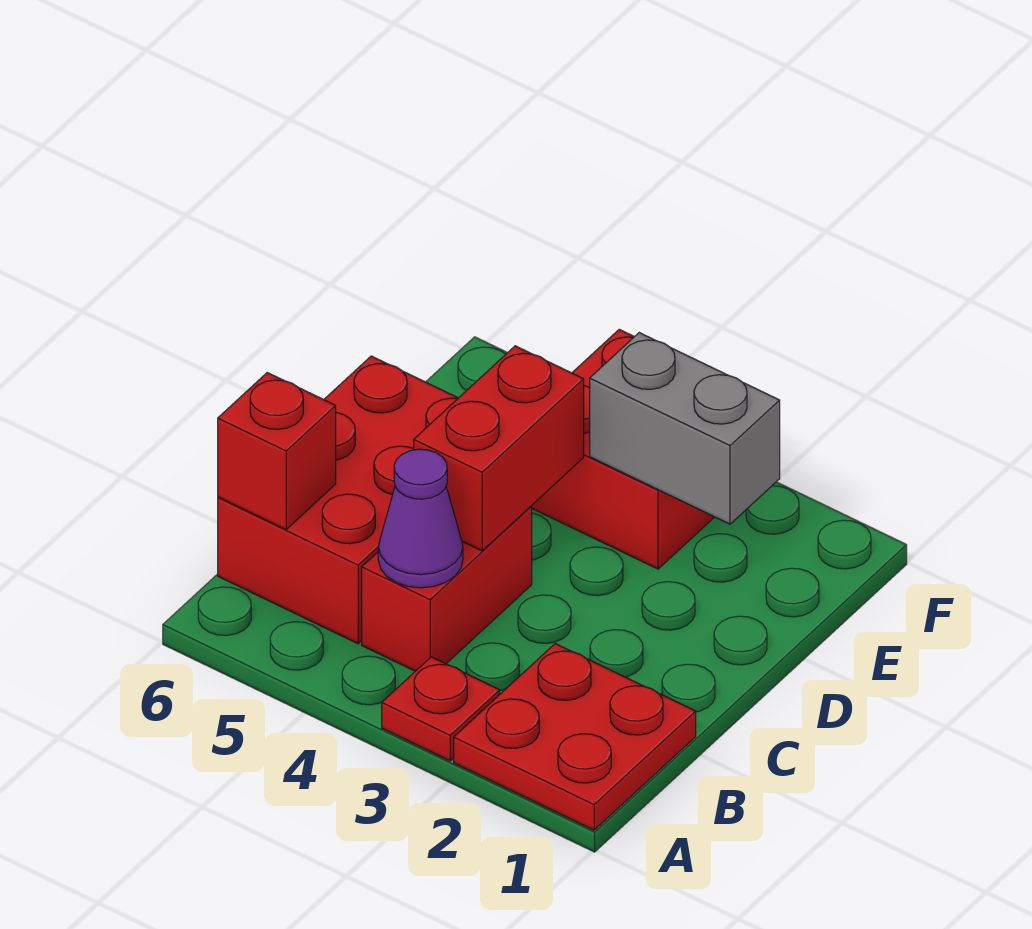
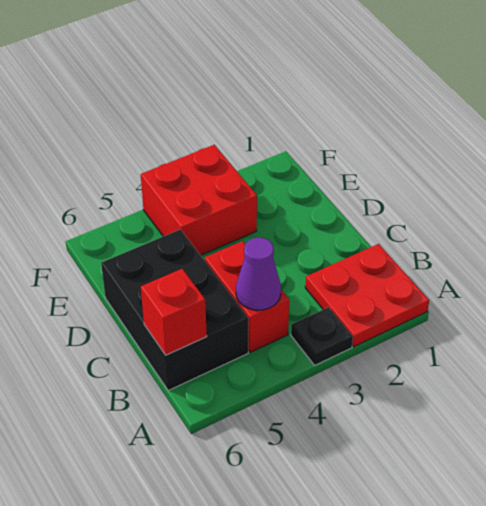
red plate A3 level 1 -> black plate A3 level 1
red brick B5:D6 level 1 -> black brick B5:D6 level 1
red brick C4:D4 level 2 -> none
grey brick E2:E3 level 2 -> none

